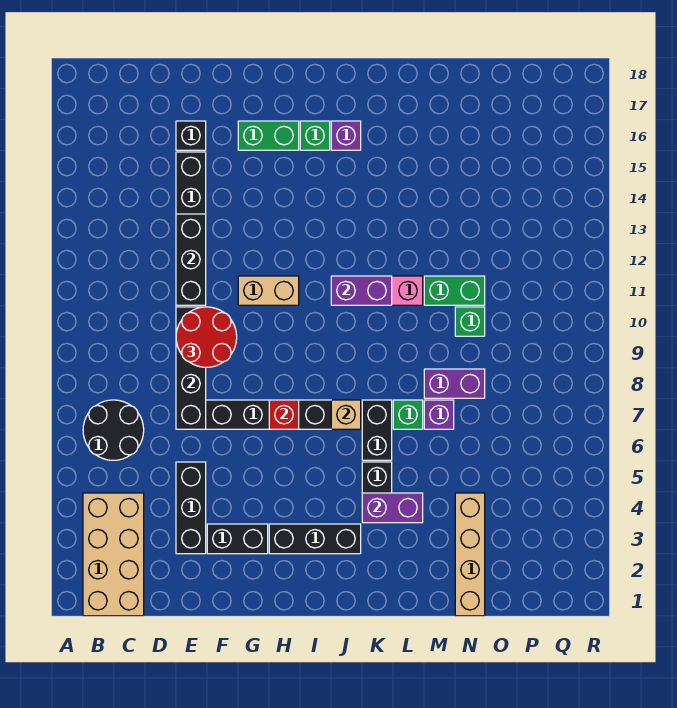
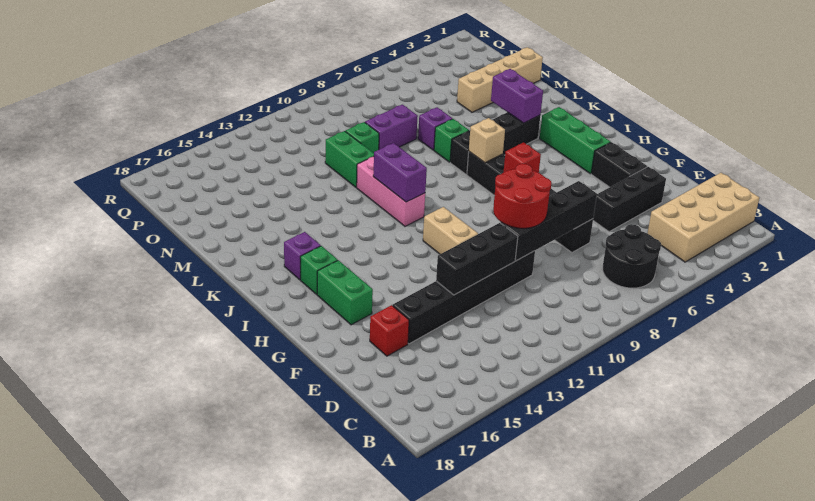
black brick E16 level 1 -> red brick E16 level 1
black brick H3:J3 level 1 -> green brick H3:J3 level 1
purple brick M8:N8 level 1 -> purple brick N8:N9 level 1

